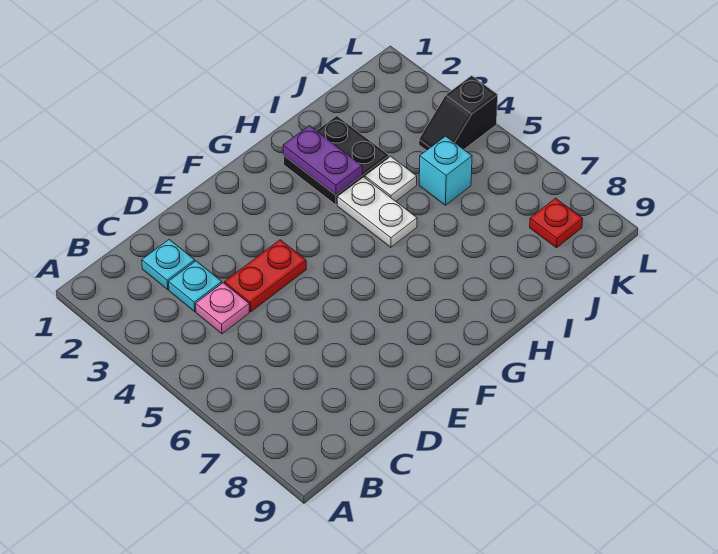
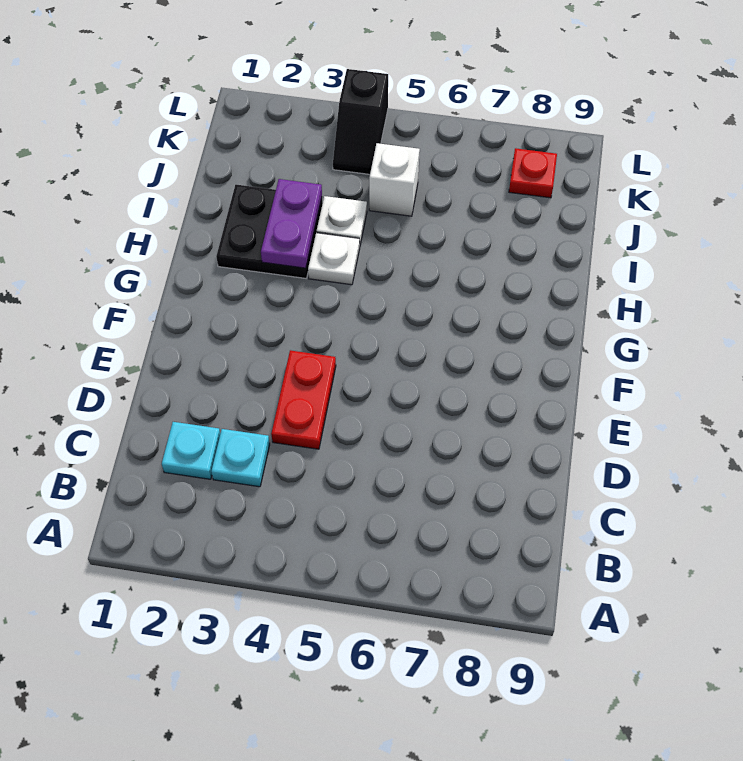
pink plate C4 level 1 -> none
purple plate H2:H3 level 2 -> purple plate H3:I3 level 2
white plate H4:H5 level 1 -> white plate H4 level 1
cyan brick J5 level 1 -> white brick J5 level 1

